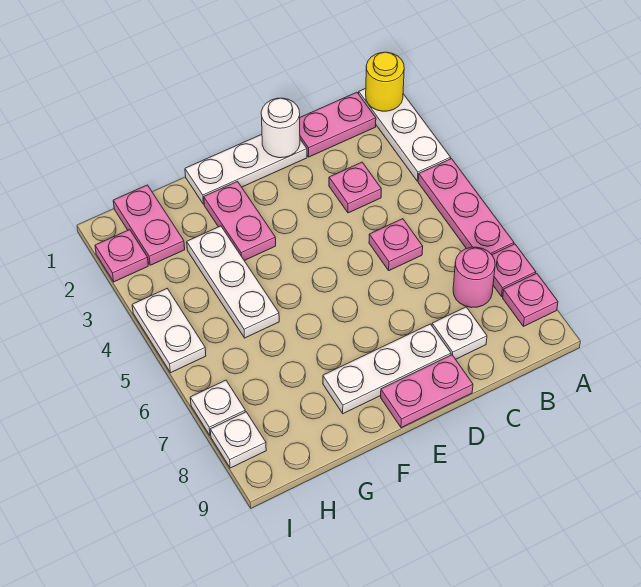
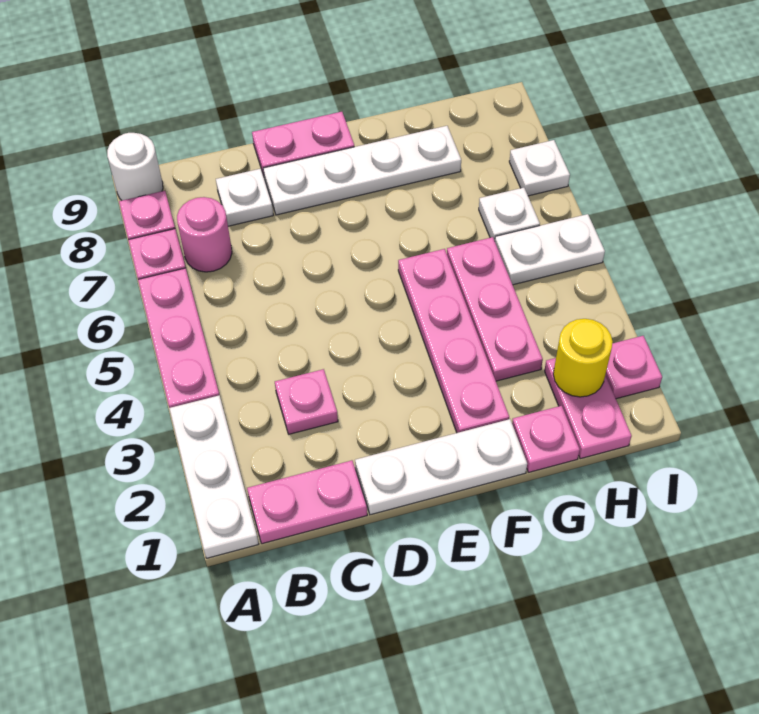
yellow round brick A1 level 2 -> yellow round brick H2 level 2
pink plate C5 level 1 -> pink plate G1 level 1
white round brick D1 level 2 -> white round brick A9 level 1
white plate D8:F8 level 1 -> white plate D8:G8 level 1
pink plate F2:F3 level 1 -> pink plate F2:F5 level 1
white plate G3:G5 level 1 -> pink plate G3:G5 level 1
white plate I4:I5 level 1 -> white plate H5:I5 level 1
white plate I8 level 1 -> white plate H6 level 1

